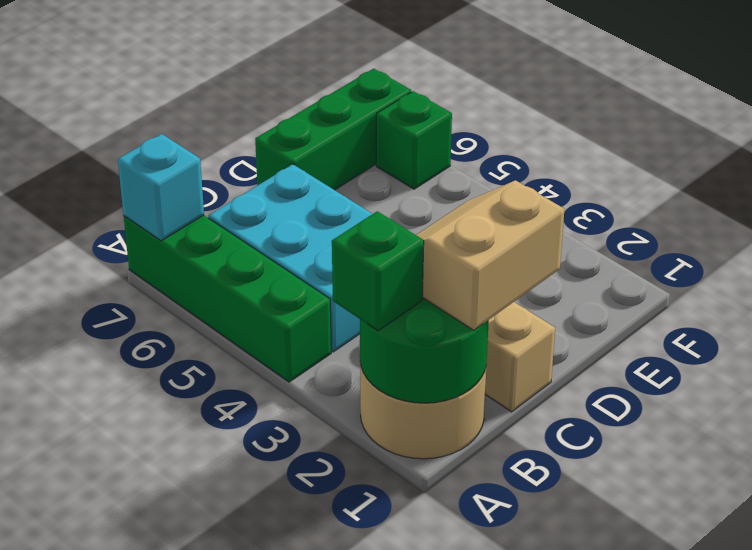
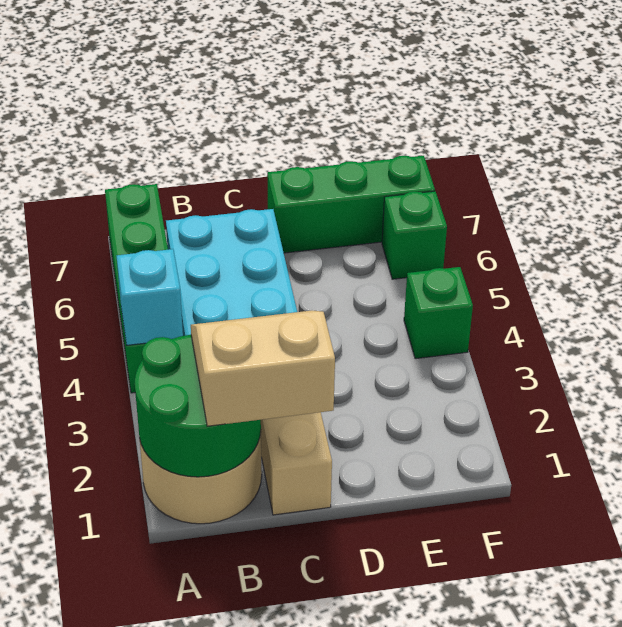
green brick A2 level 3 -> green brick F4 level 1
cyan brick A7 level 2 -> cyan brick A4 level 2

